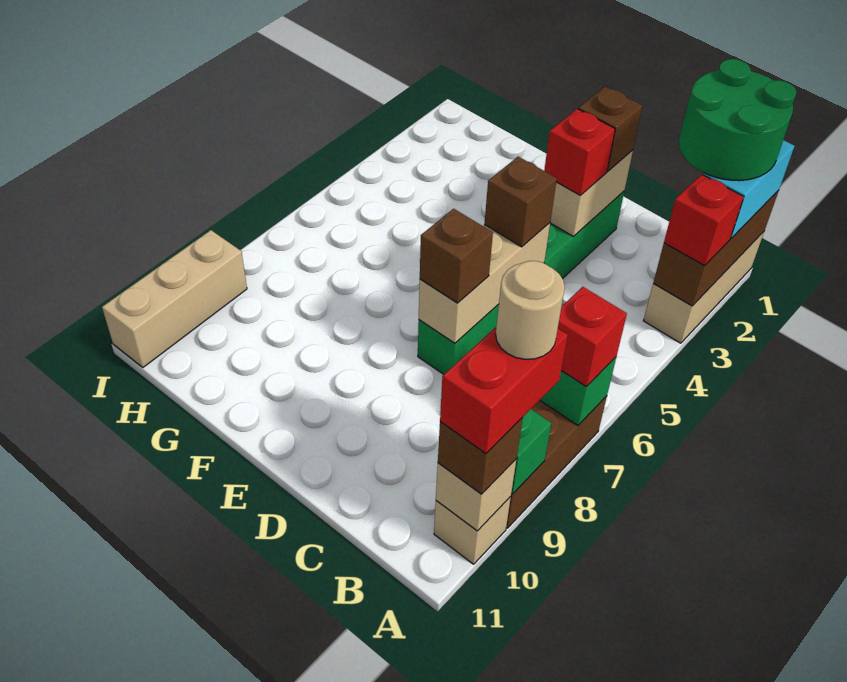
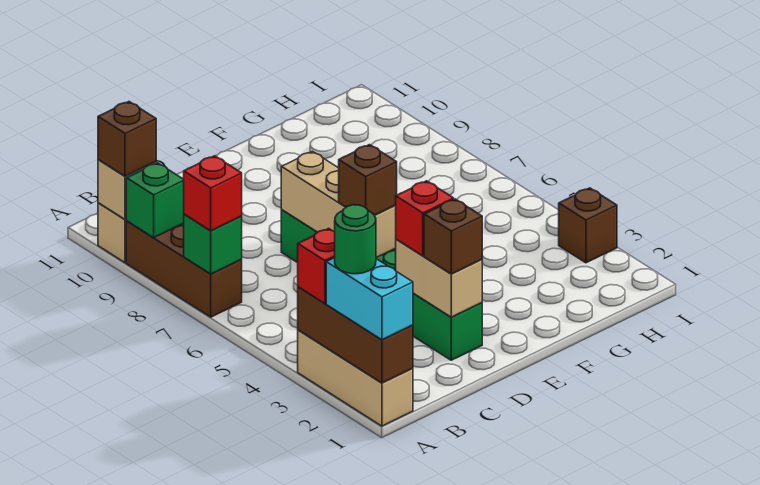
green round brick A1:B2 level 4 -> green round brick A2 level 4
red brick A9:A10 level 4 -> none
tan round brick A9 level 5 -> none
brown brick D7 level 3 -> brown brick I3 level 1
tan brick I9:I11 level 1 -> none

